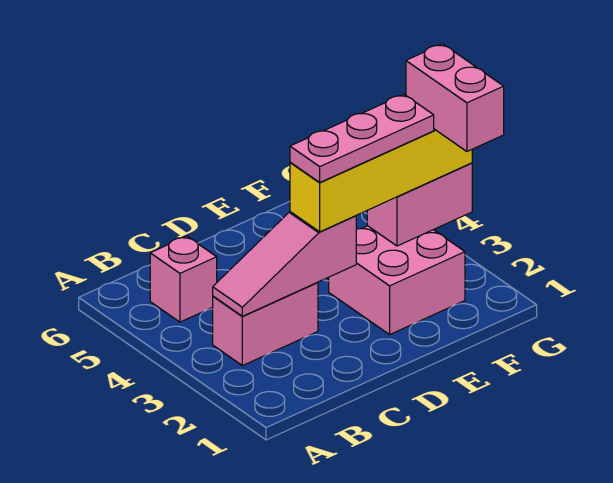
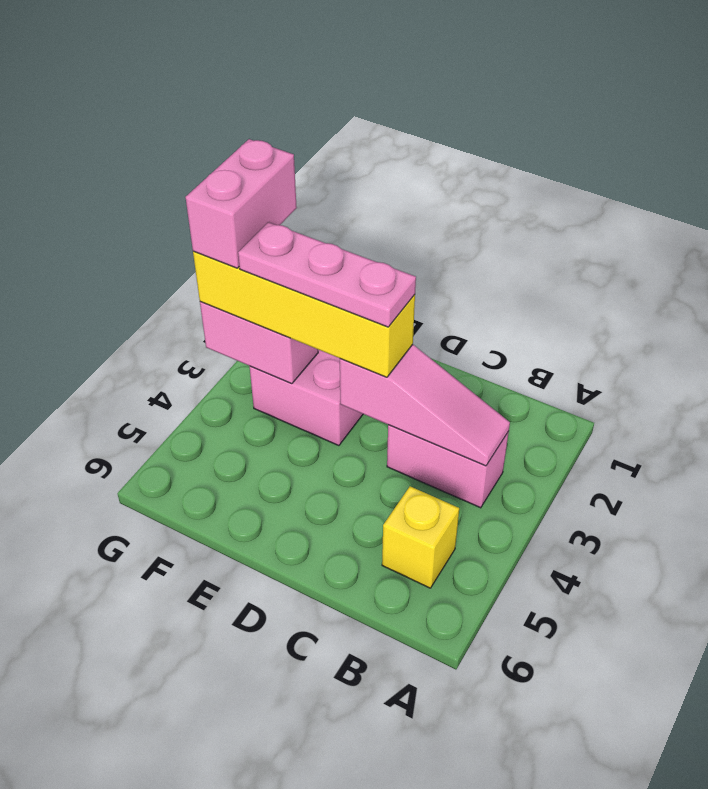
pink brick B5 level 1 -> yellow brick B5 level 1

